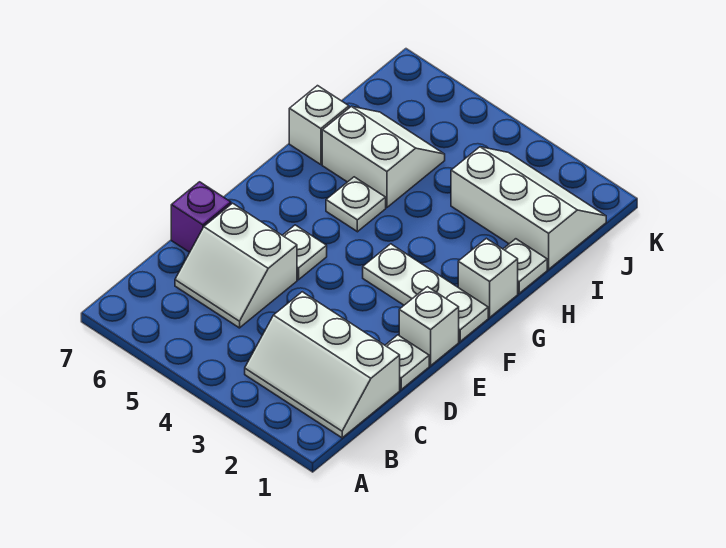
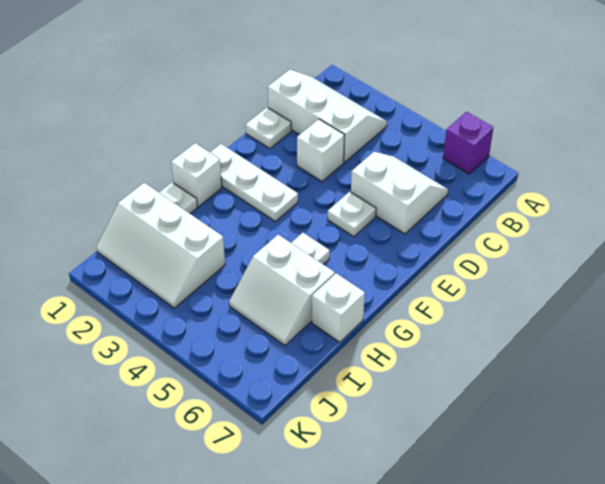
purple brick D7 level 1 -> purple brick A6 level 1
white brick E1 level 1 -> white brick D3 level 1

